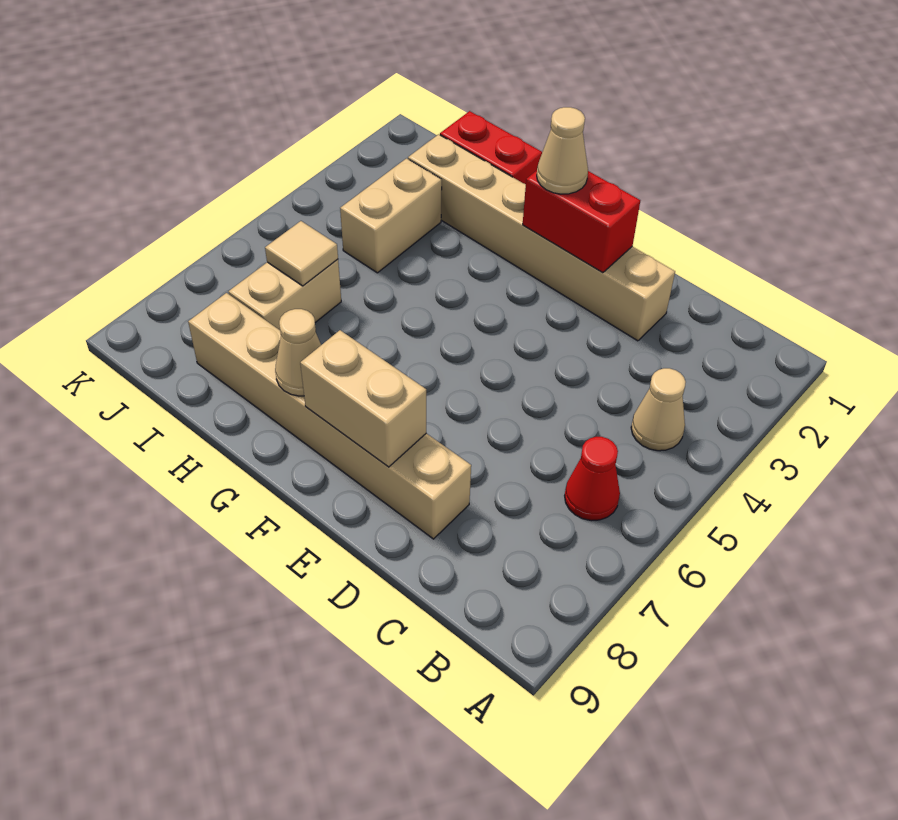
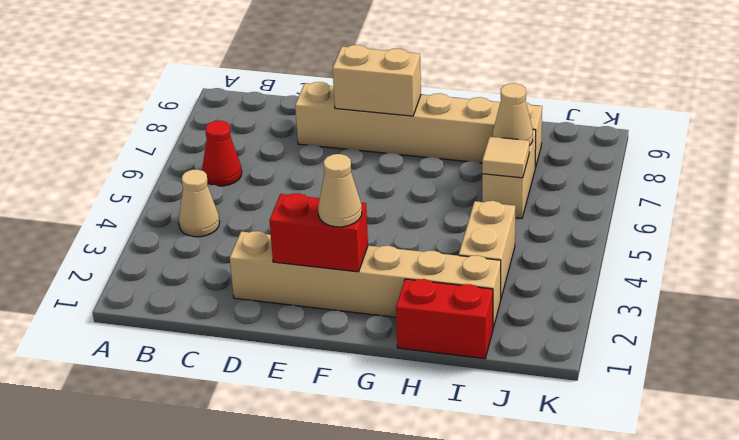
tan cone G8 level 2 -> tan cone I7 level 2

